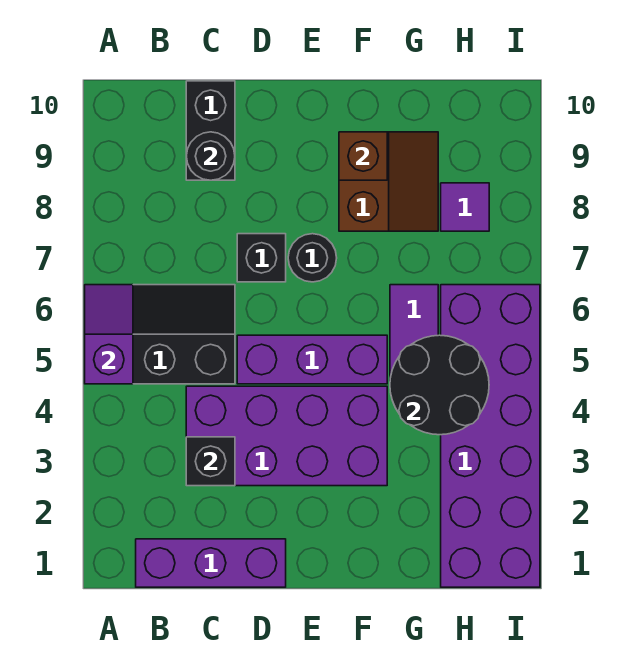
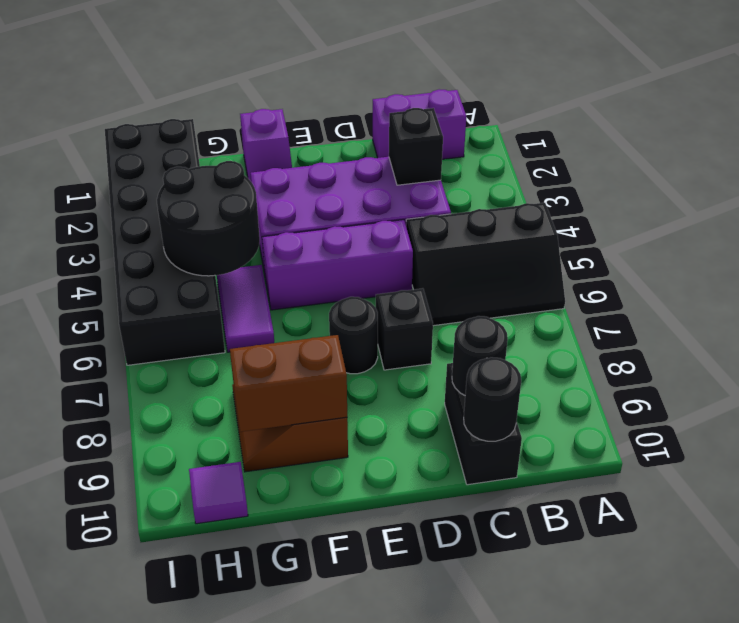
purple slope A5:A6 level 2 top 5 -> purple slope F1:F2 level 1 top 1
purple brick B1:D1 level 1 -> purple brick B1:C1 level 1
none -> black round brick C10 level 2
brown brick F9 level 2 -> brown brick F9:G9 level 2
purple brick H1:I6 level 1 -> black brick H1:I6 level 1
purple tile H8 level 1 -> purple tile H10 level 1

